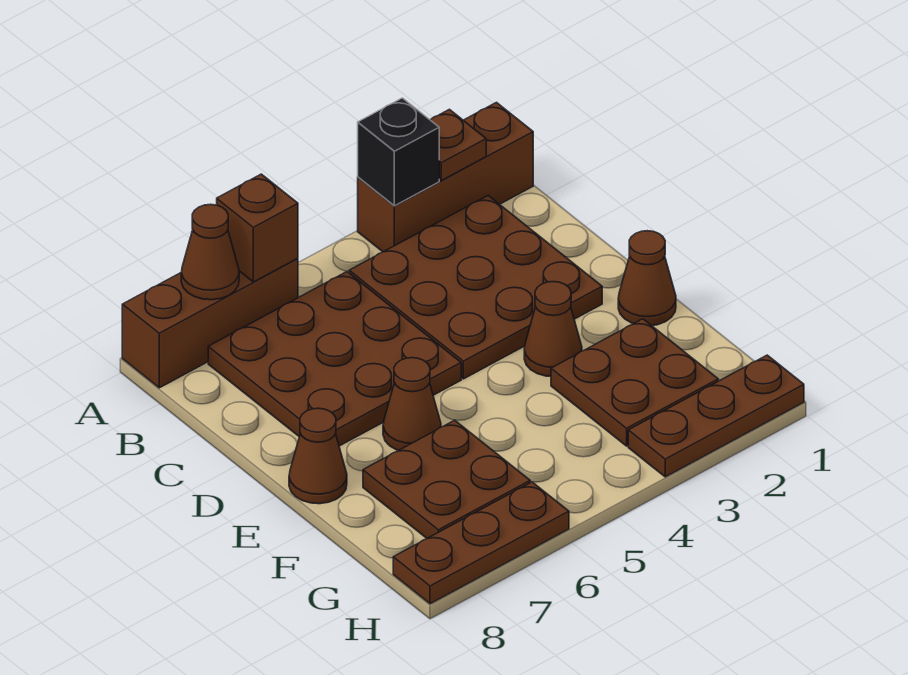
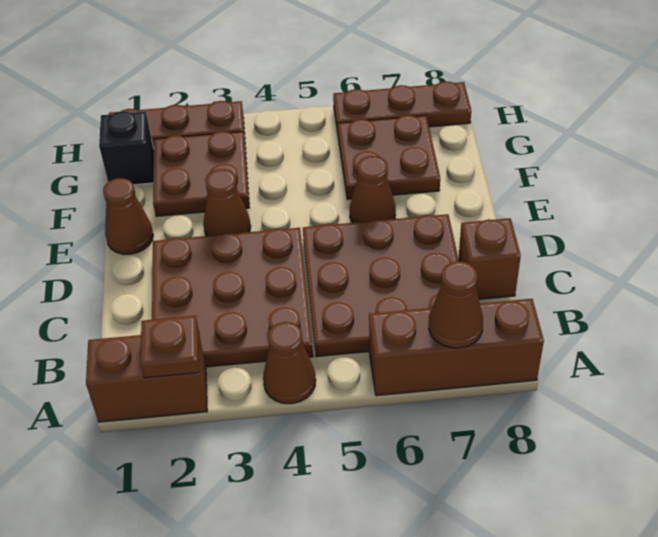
brown brick A1:A3 level 1 -> brown brick A1:A2 level 1
black brick A3 level 2 -> black brick G1 level 1
brown brick A6 level 2 -> brown brick C8 level 1
brown cone E8 level 1 -> brown cone A4 level 1

